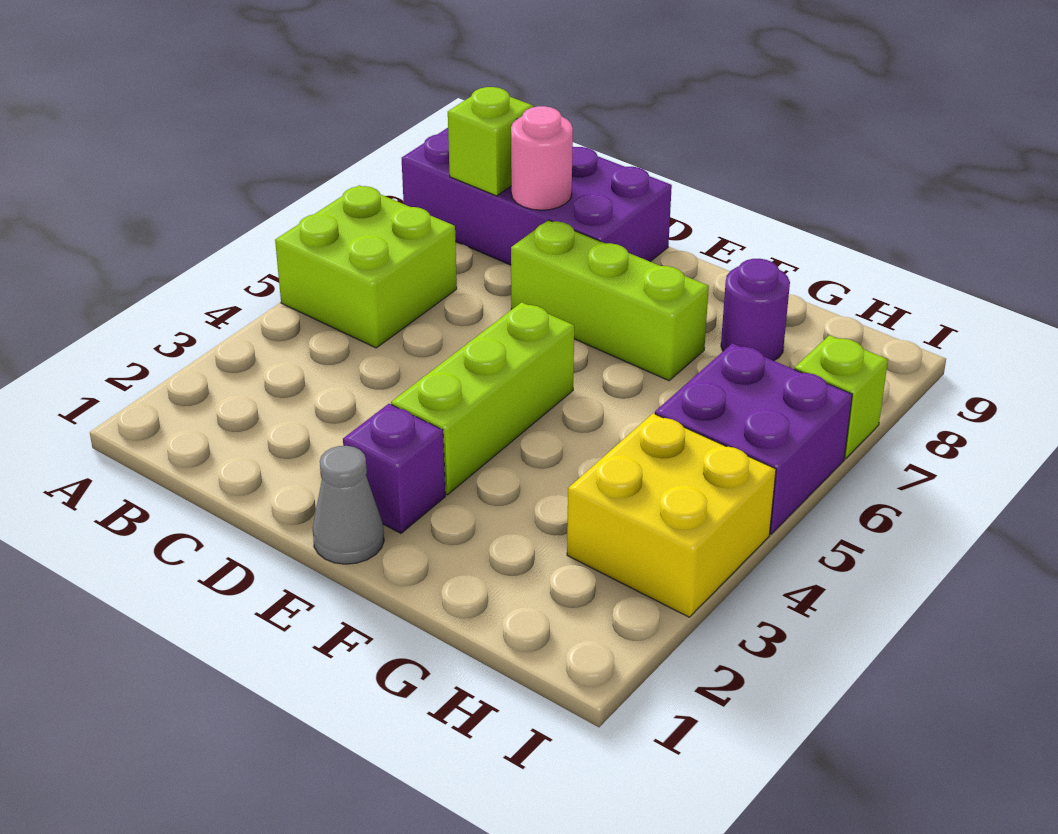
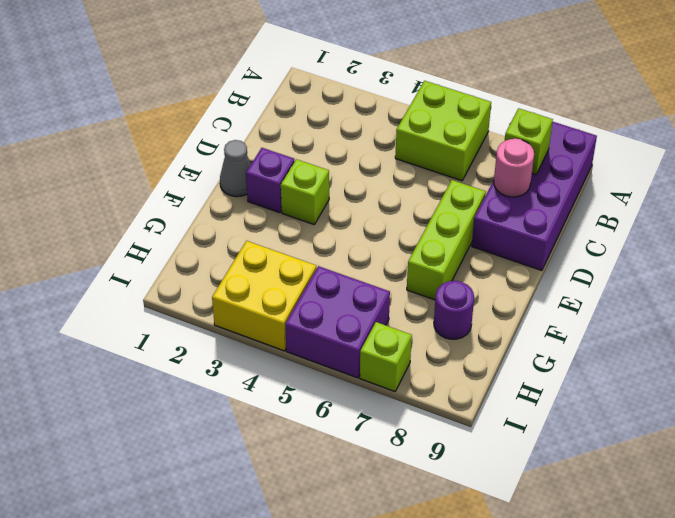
lime brick E3:E5 level 1 -> lime brick E3 level 1

